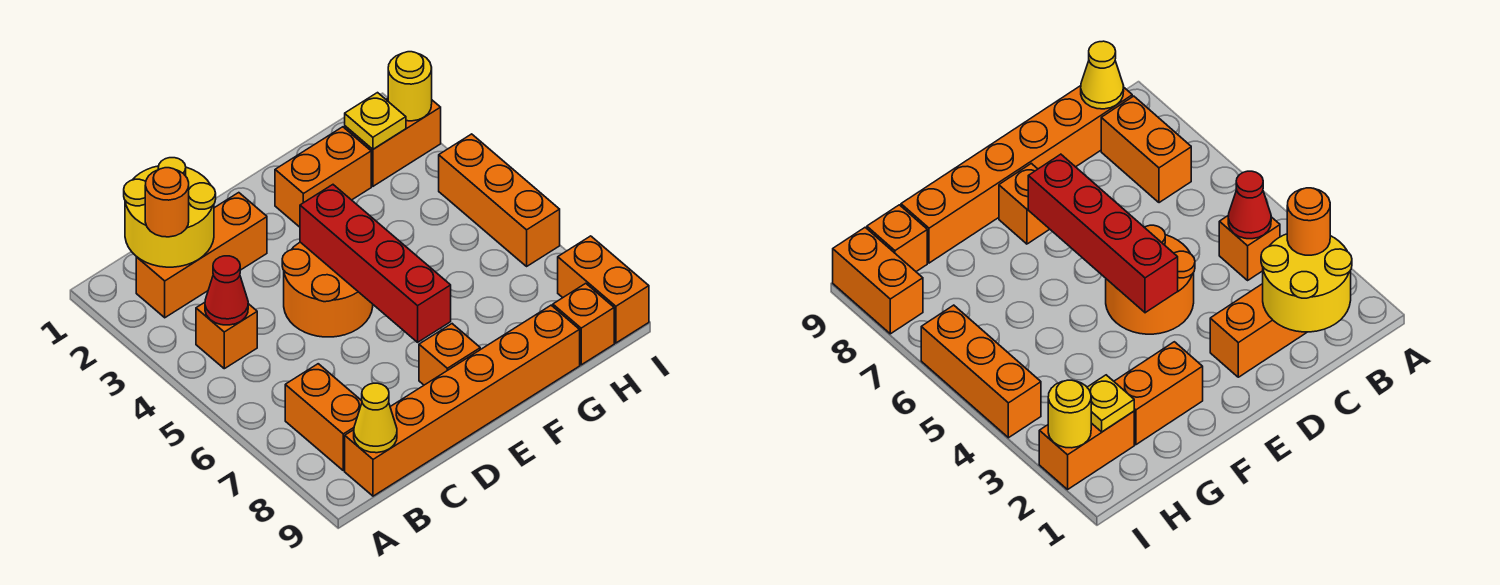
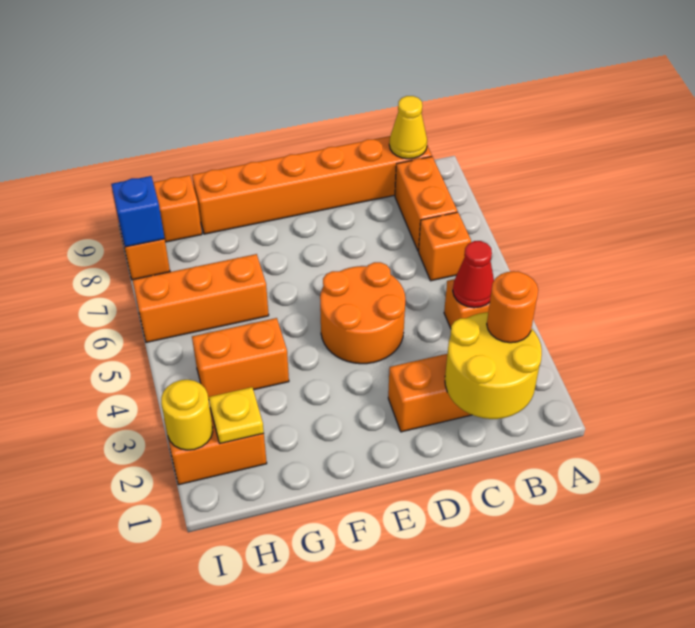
red brick E4:E7 level 2 -> none
orange brick E8 level 1 -> orange brick B6 level 1
orange brick F2:G2 level 1 -> orange brick G4:H4 level 1
orange brick I4:I6 level 1 -> orange brick G6:I6 level 1
none -> blue brick I8 level 2

